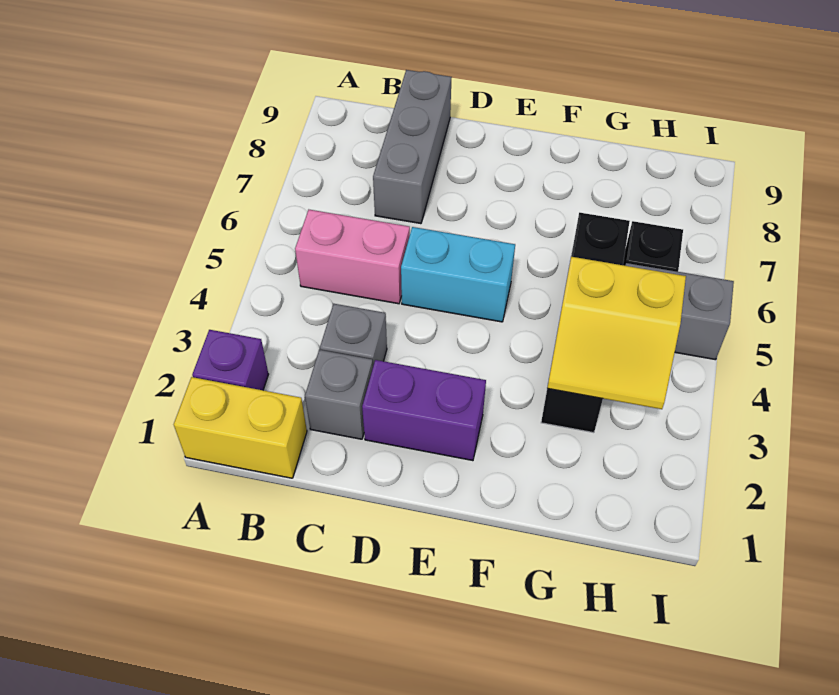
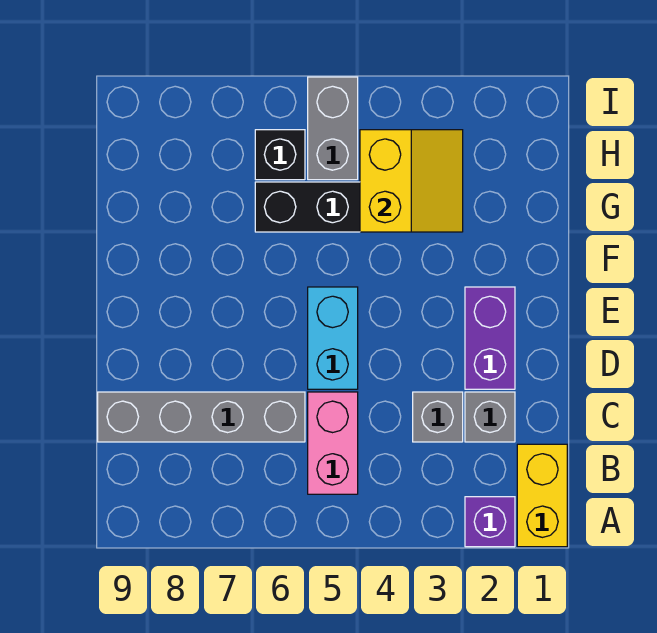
grey brick C7:C9 level 1 -> grey brick C6:C9 level 1

